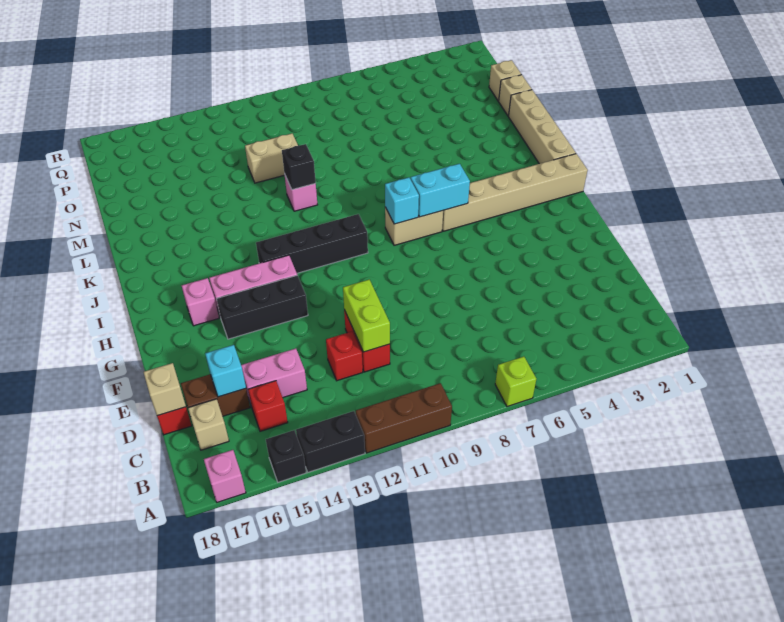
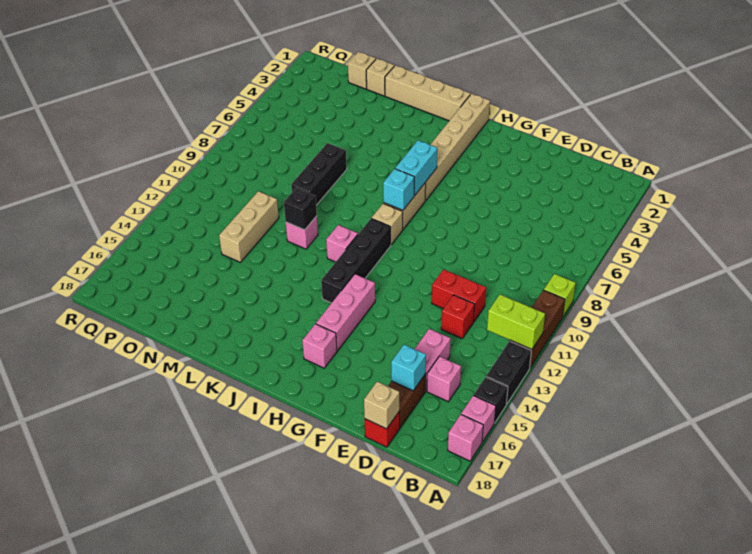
lime brick A7 level 1 -> lime brick A9 level 1
none -> pink brick A16 level 1
red brick C15 level 1 -> pink brick C15 level 1
tan brick C17 level 1 -> tan brick I9 level 1
lime brick D11:E11 level 2 -> lime brick A12:B12 level 2
black brick G13:G15 level 1 -> black brick M7:M9 level 1
none -> pink brick J11 level 1
tan brick N11:N12 level 1 -> tan brick N11:N13 level 1

